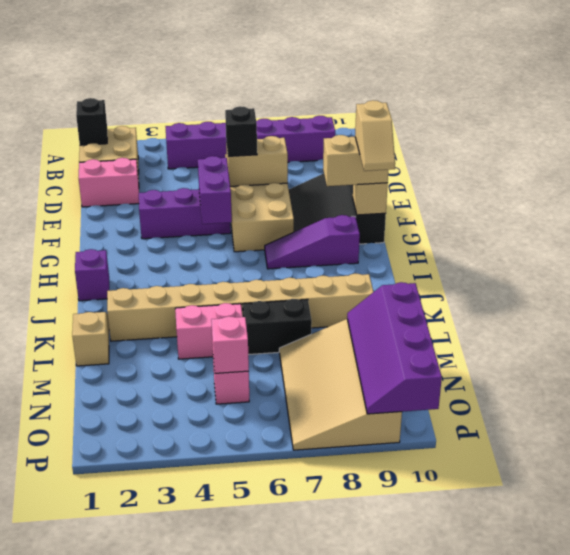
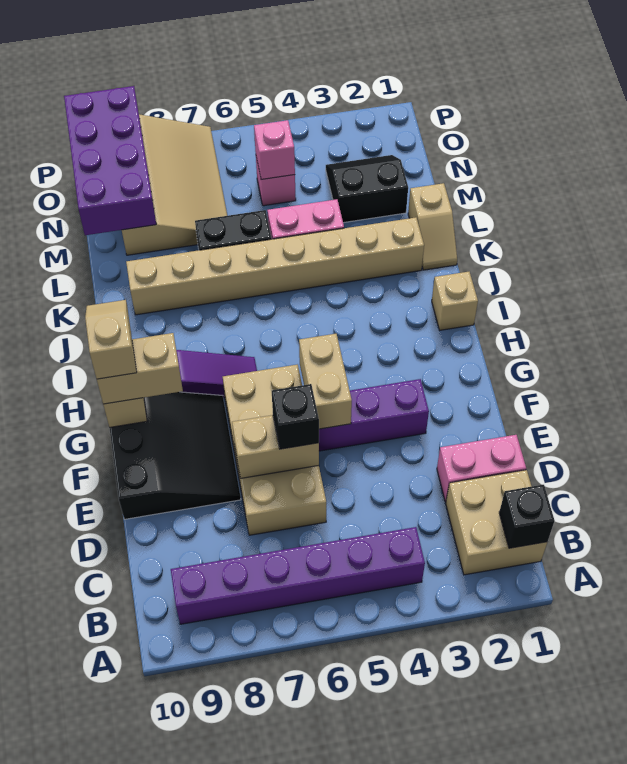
purple brick F5:G5 level 2 -> tan brick F5:G5 level 2
purple brick I1 level 1 -> tan brick I1 level 1
none -> black slope M2:N3 level 1 top M
purple slope M9:P10 level 2 top 10 -> purple brick M9:P10 level 2

